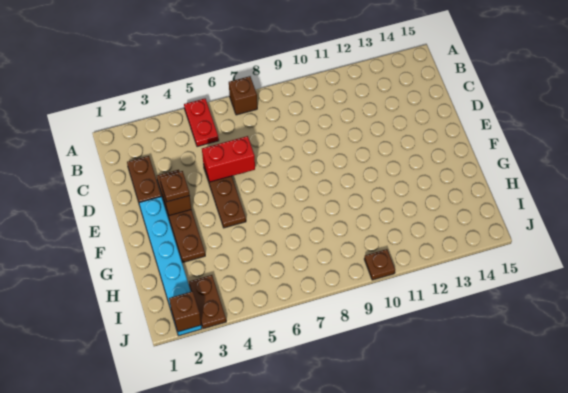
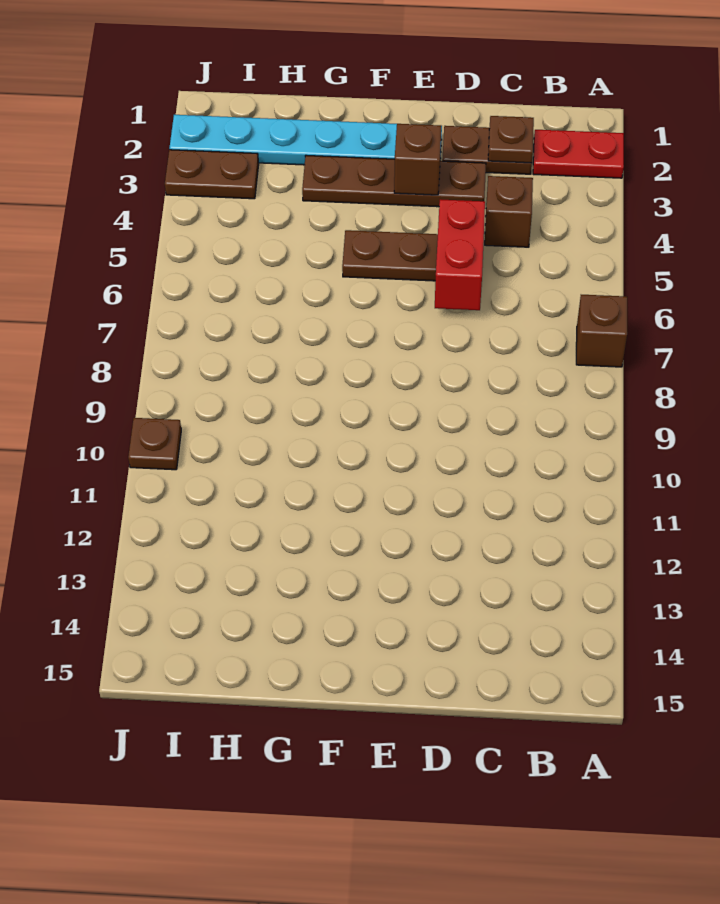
red plate A5:B5 level 1 -> red plate A2:B2 level 1
brown plate E3 level 3 -> brown plate C2 level 2
brown brick J2 level 2 -> brown brick C4 level 1

